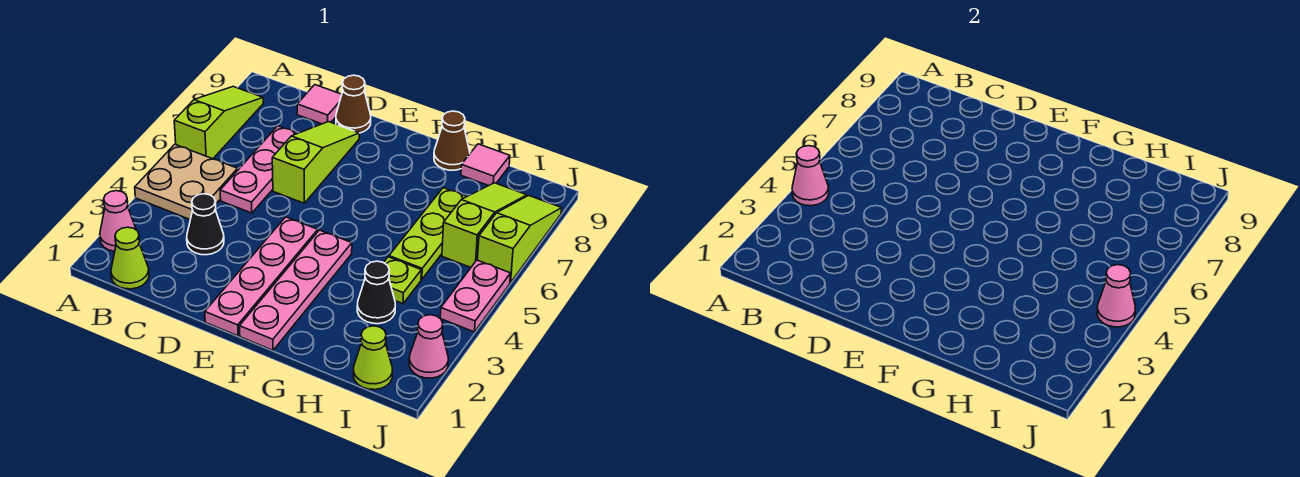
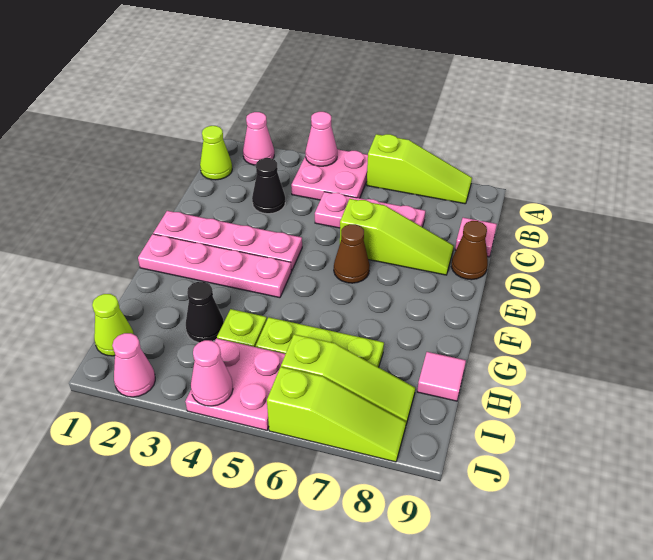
tan plate A4:B5 level 1 -> pink plate A4:B5 level 1
brown cone G9 level 1 -> brown cone E6 level 1
pink plate J4:J5 level 1 -> pink plate I4:J5 level 1

